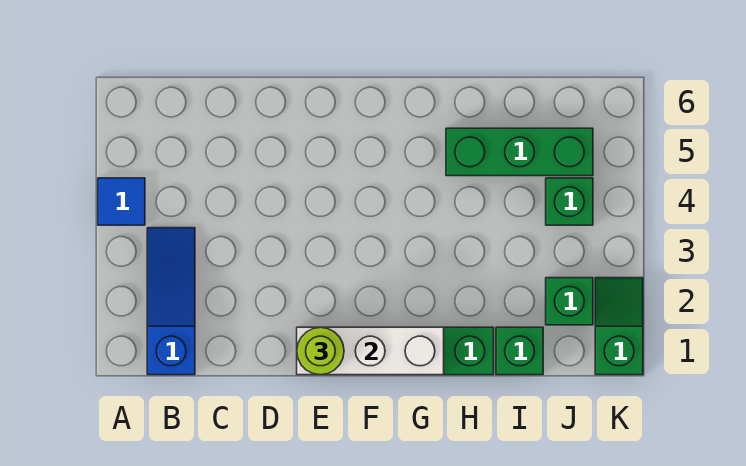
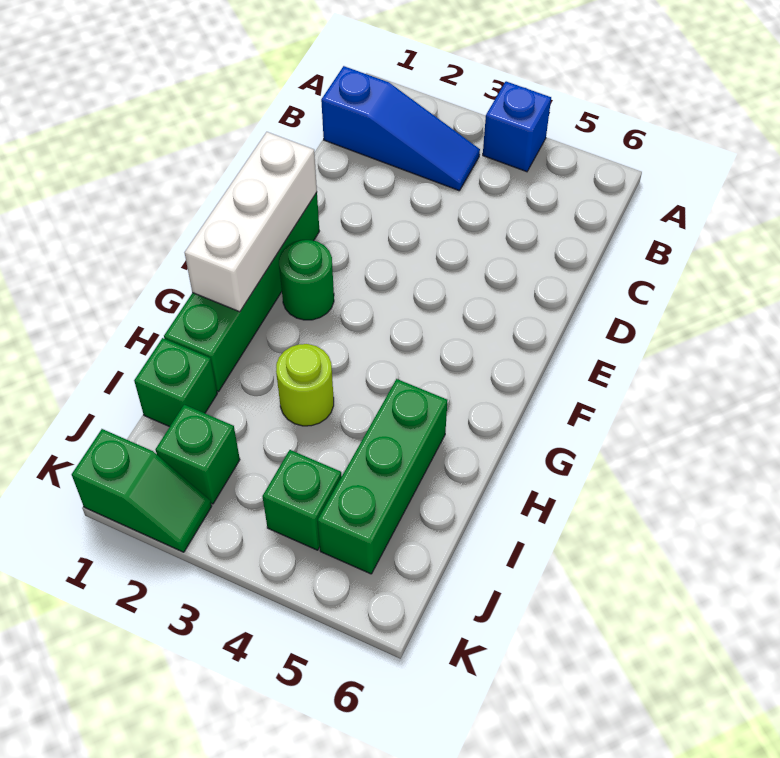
blue tile A4 level 1 -> blue brick A4 level 1
lime round brick E1 level 3 -> lime round brick H3 level 1
none -> green round brick F2 level 1

